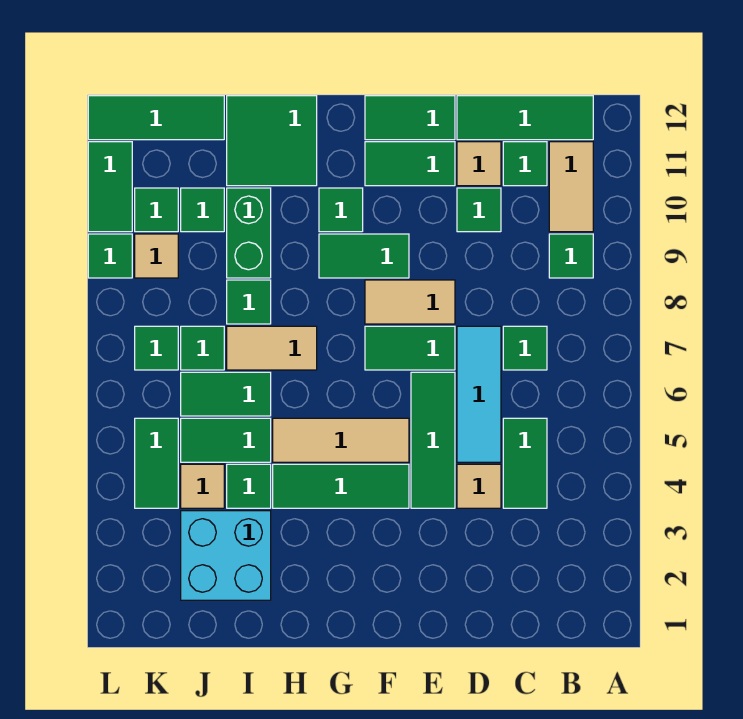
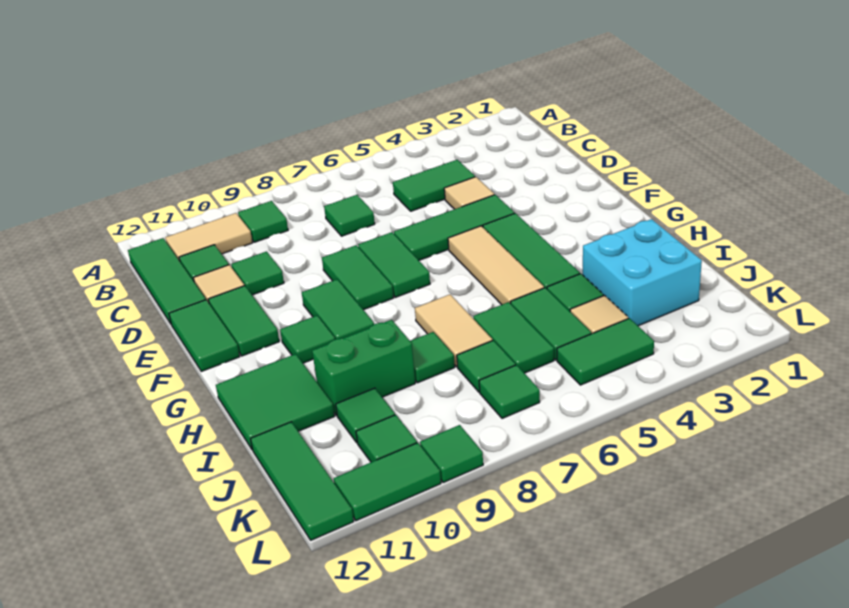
cyan tile D5:D7 level 1 -> none
tan tile E8:F8 level 1 -> green tile E8:F8 level 1
tan tile K9 level 1 -> none

